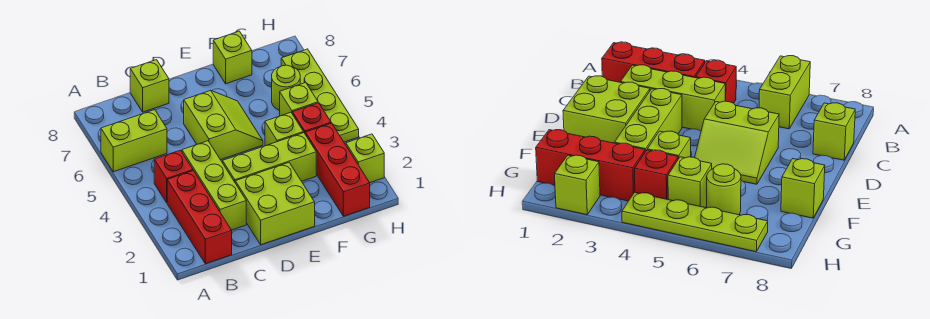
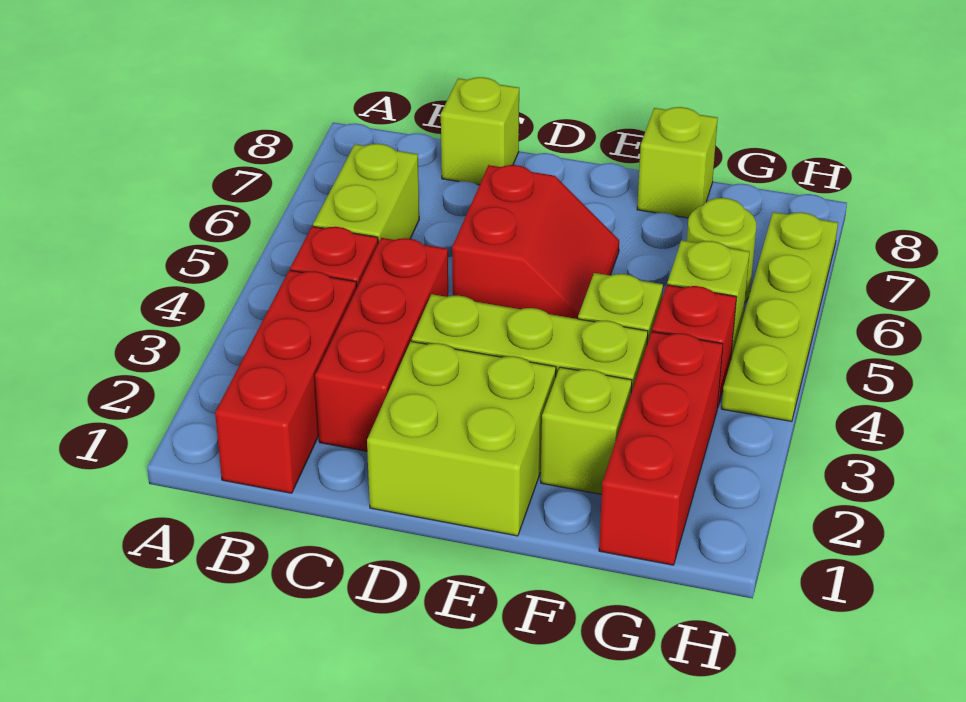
lime brick A6:B6 level 1 -> lime brick B5:B6 level 1
lime brick C2:C4 level 1 -> red brick C2:C4 level 1
lime slope D5:E6 level 1 top D -> red slope D5:E6 level 1 top D
lime brick H2 level 1 -> lime brick F2 level 1

